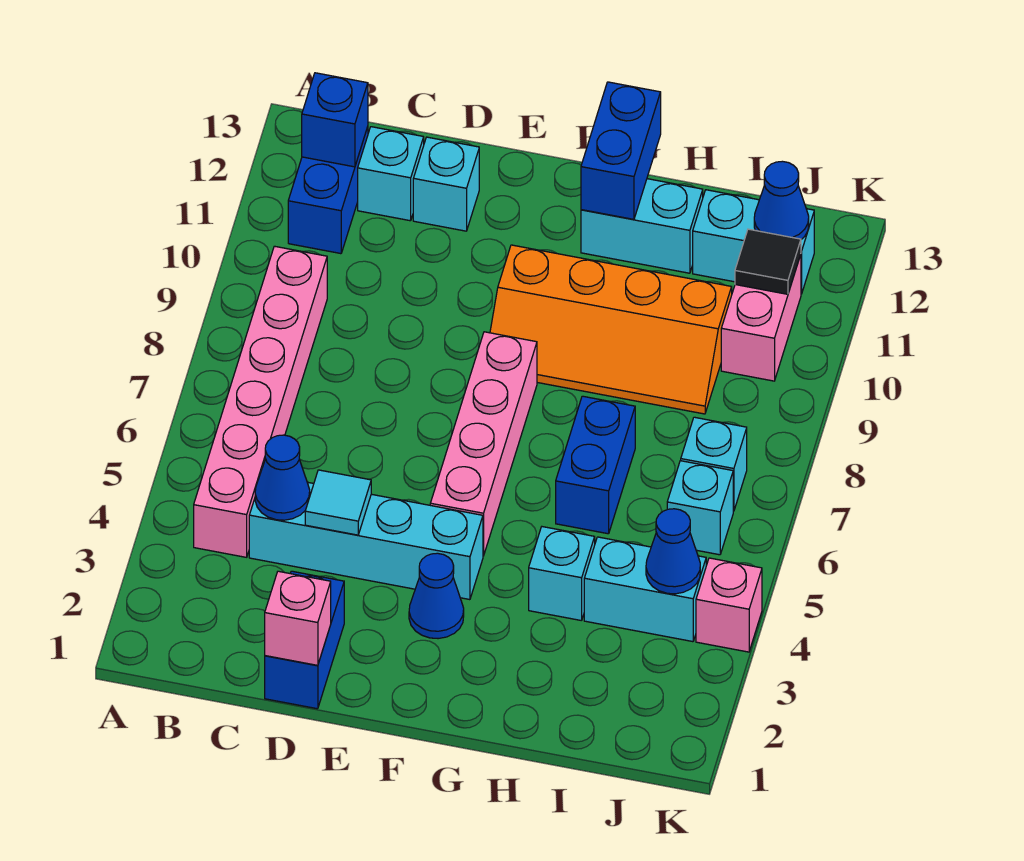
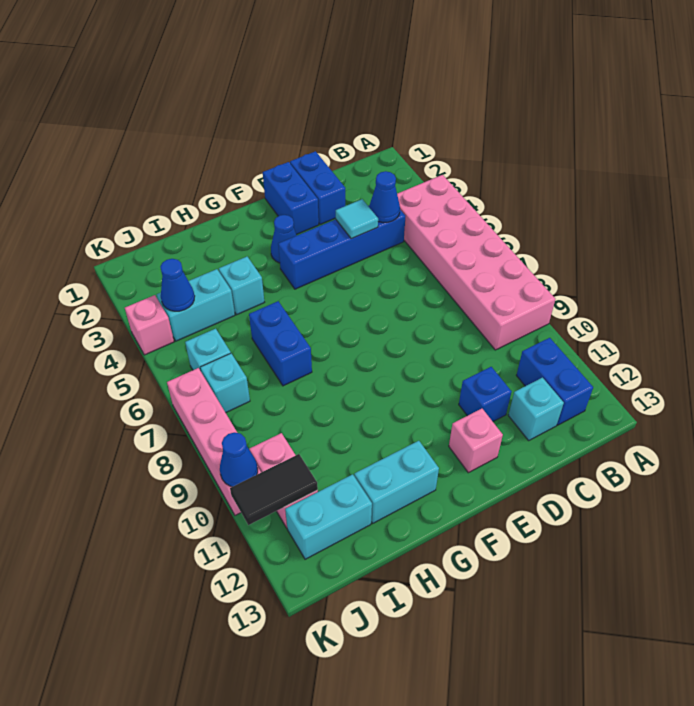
pink brick B4:B9 level 1 -> pink brick A4:B9 level 1
blue brick B12 level 2 -> blue brick D11 level 1
cyan brick C4:F4 level 1 -> blue brick C4:F4 level 1
pink brick D1 level 2 -> pink brick E12 level 1
cyan brick D12 level 1 -> none
pink brick F5:F8 level 1 -> pink brick K7:K10 level 1
orange slope F9:I10 level 1 top 10 -> none
blue brick G12:G13 level 2 -> blue brick E1:E2 level 1
black tile J11 level 2 -> black tile J11:K11 level 2
blue cone J12 level 2 -> blue cone K10 level 2

